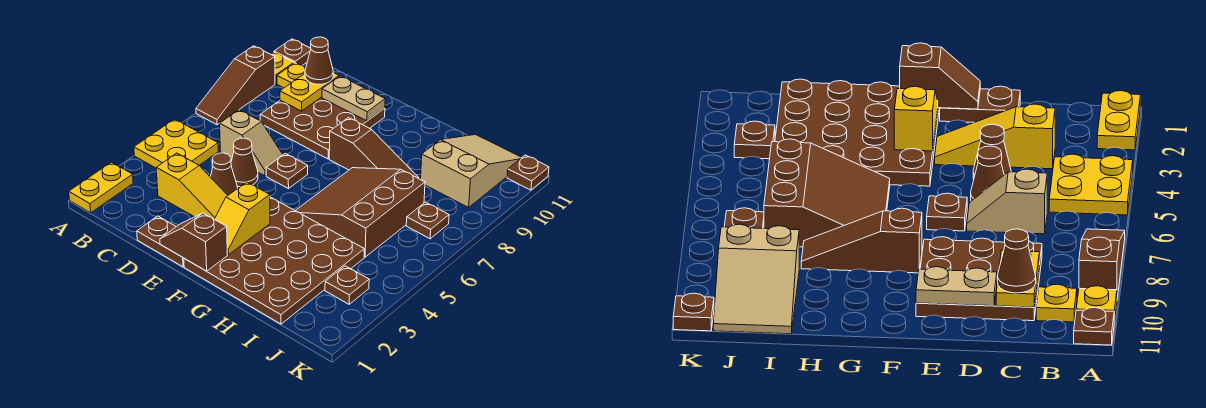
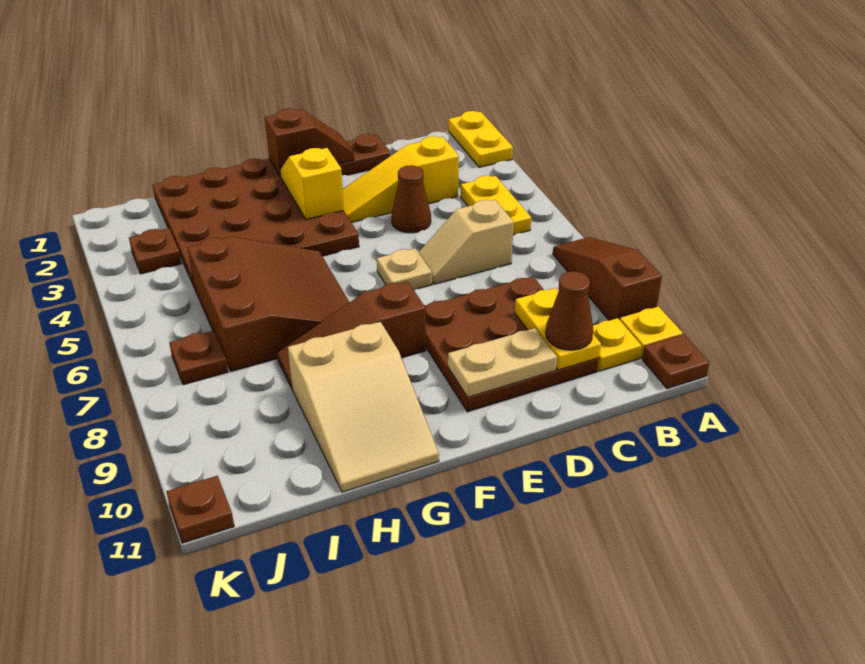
yellow plate A4:B5 level 1 -> yellow plate B4:B5 level 1
brown cone D5 level 1 -> none
brown plate E6 level 1 -> tan plate E6 level 1
tan slope I9:J11 level 1 top 9 -> tan slope G9:H11 level 1 top 9

